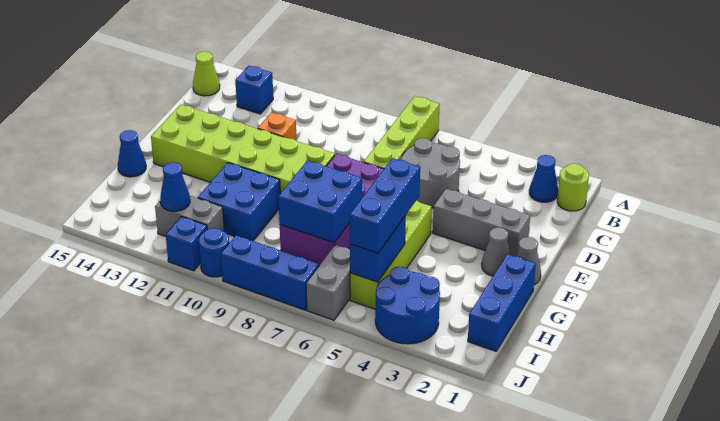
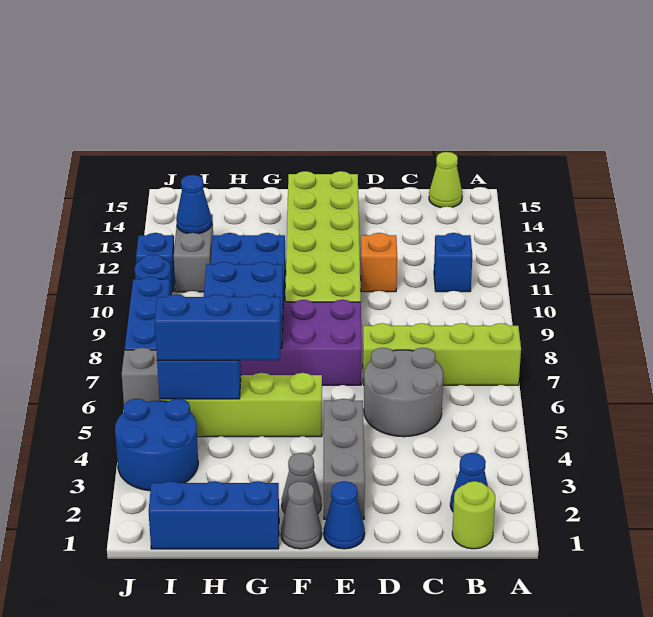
blue brick B13 level 1 -> blue brick B11 level 1
blue cone G15 level 1 -> blue cone E1 level 1

